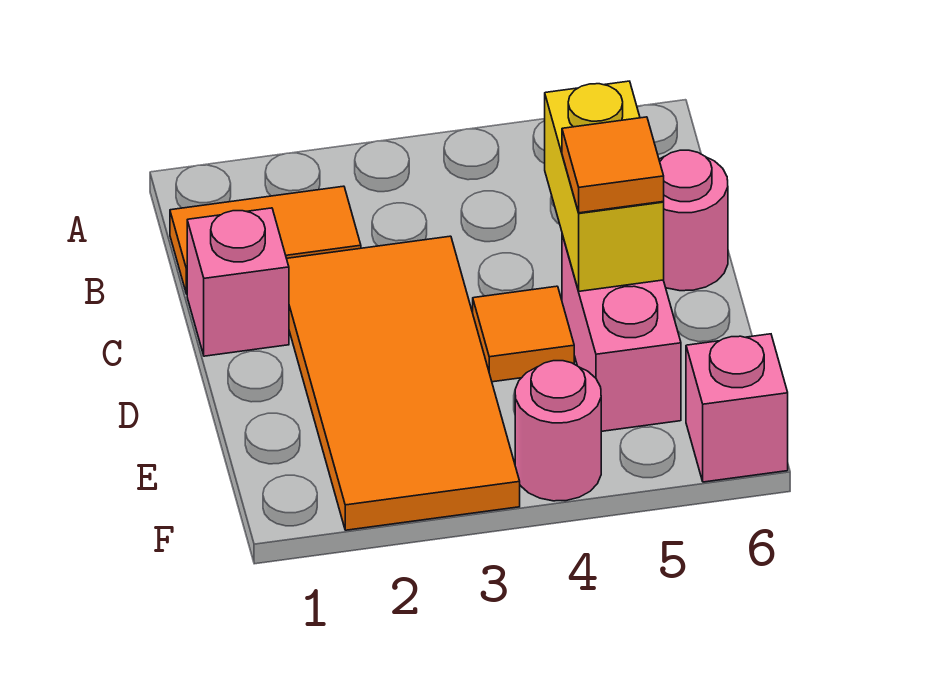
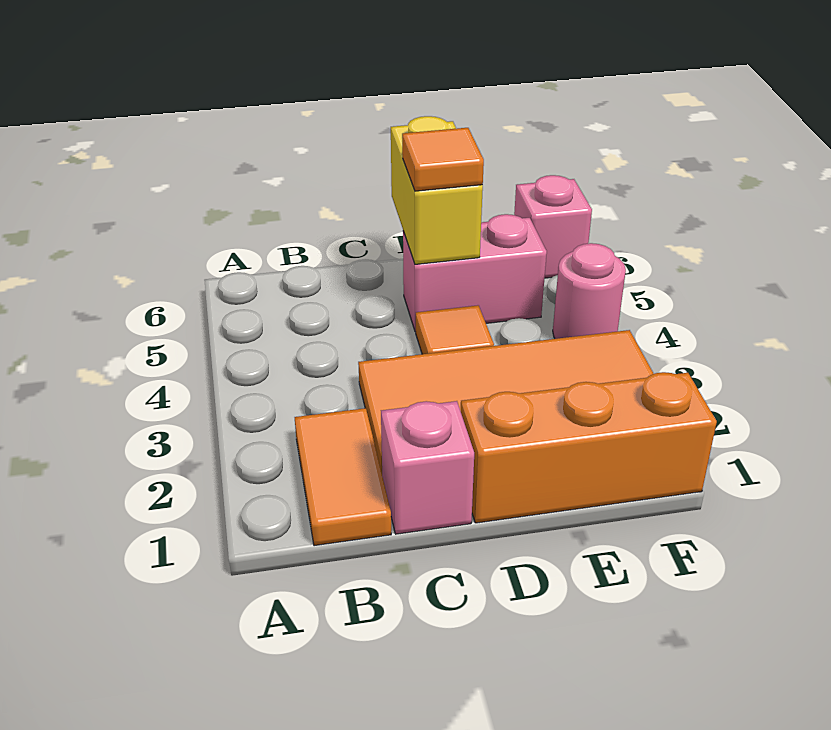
yellow brick C5:D5 level 2 -> yellow brick D5:D6 level 2
pink round brick C6 level 1 -> none
none -> orange brick D1:F1 level 1

